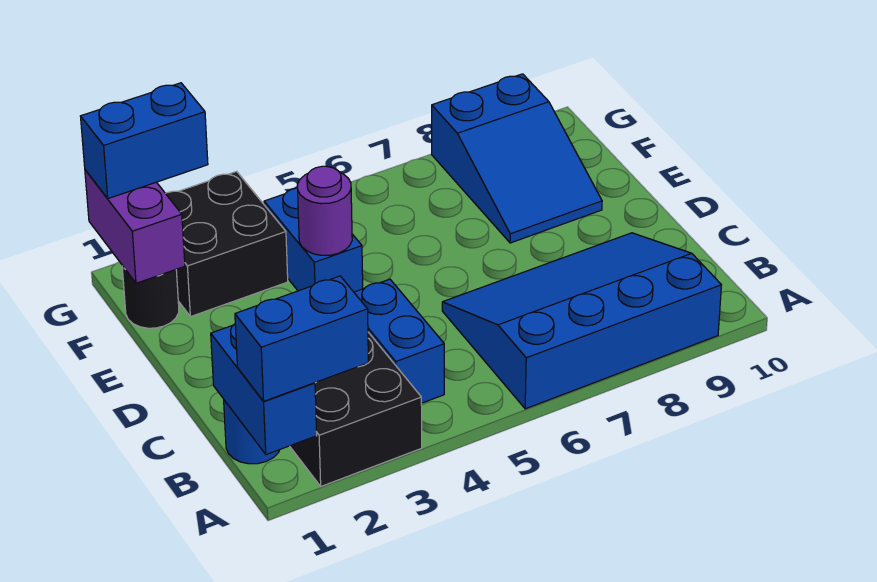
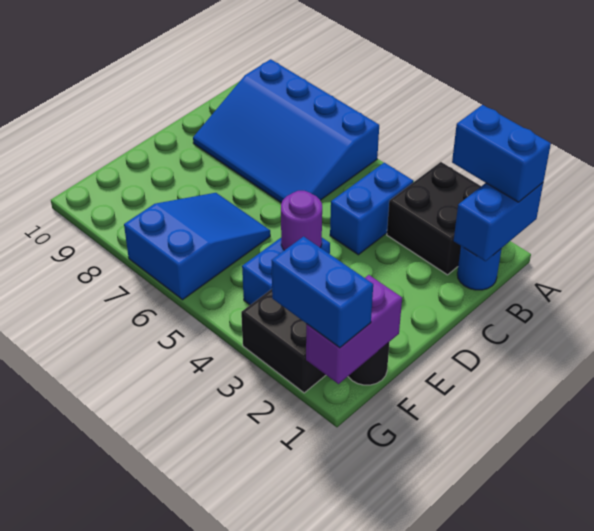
blue slope E8:G9 level 1 top G -> blue slope E6:G7 level 1 top G

